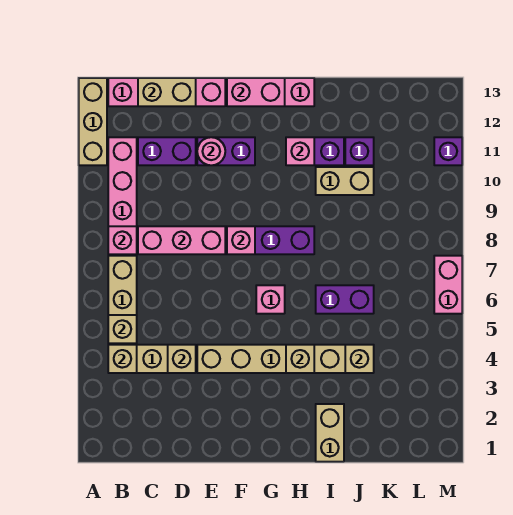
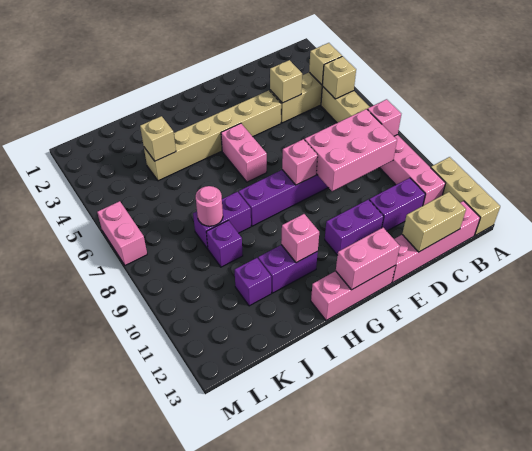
pink brick C8:E8 level 2 -> pink brick C8:E9 level 2
pink round brick E11 level 2 -> pink round brick J8 level 2
pink brick G6 level 1 -> pink brick G5:G6 level 1
tan brick H4 level 2 -> none
tan brick I1:I2 level 1 -> none
purple brick I6:J6 level 1 -> purple brick I8:J8 level 1
tan brick I10:J10 level 1 -> none
purple brick M11 level 1 -> purple brick J9 level 1

